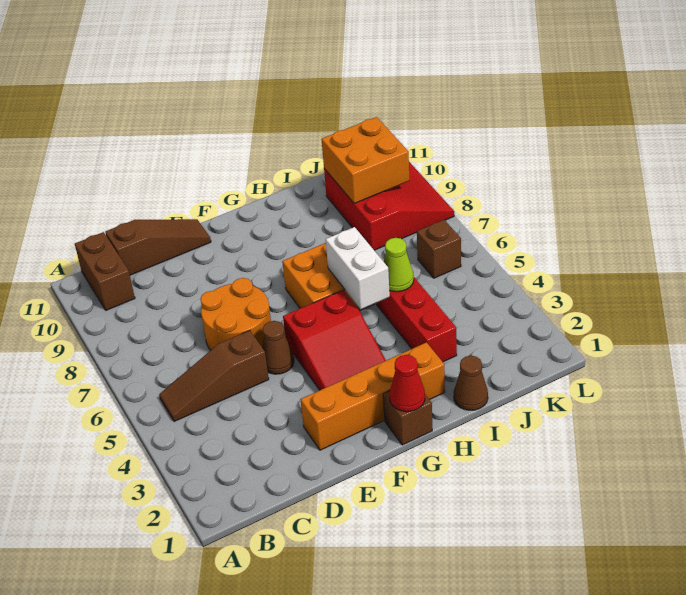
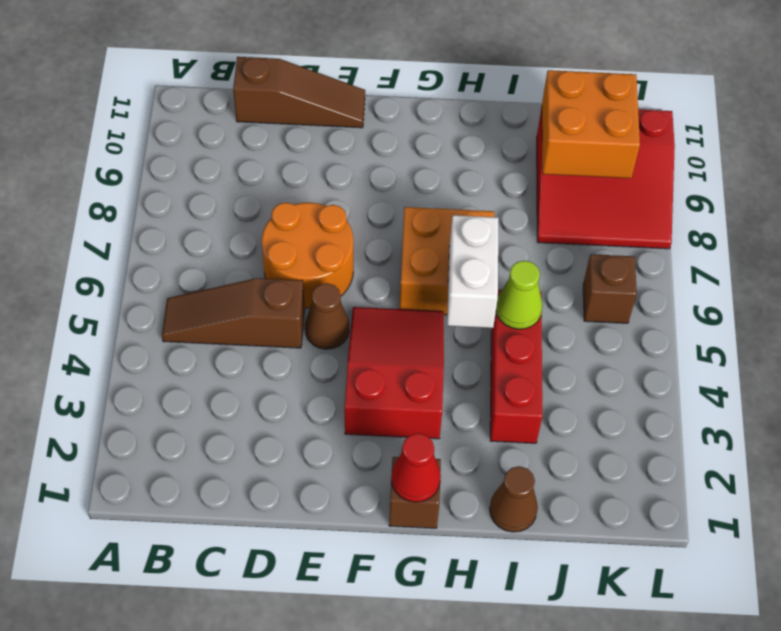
brown brick B10:B11 level 1 -> none
orange brick E2:H2 level 1 -> none
red slope F3:G5 level 1 top 5 -> red slope F3:G5 level 1 top 3
red slope J8:L10 level 1 top J -> red slope J8:L10 level 1 top 10

